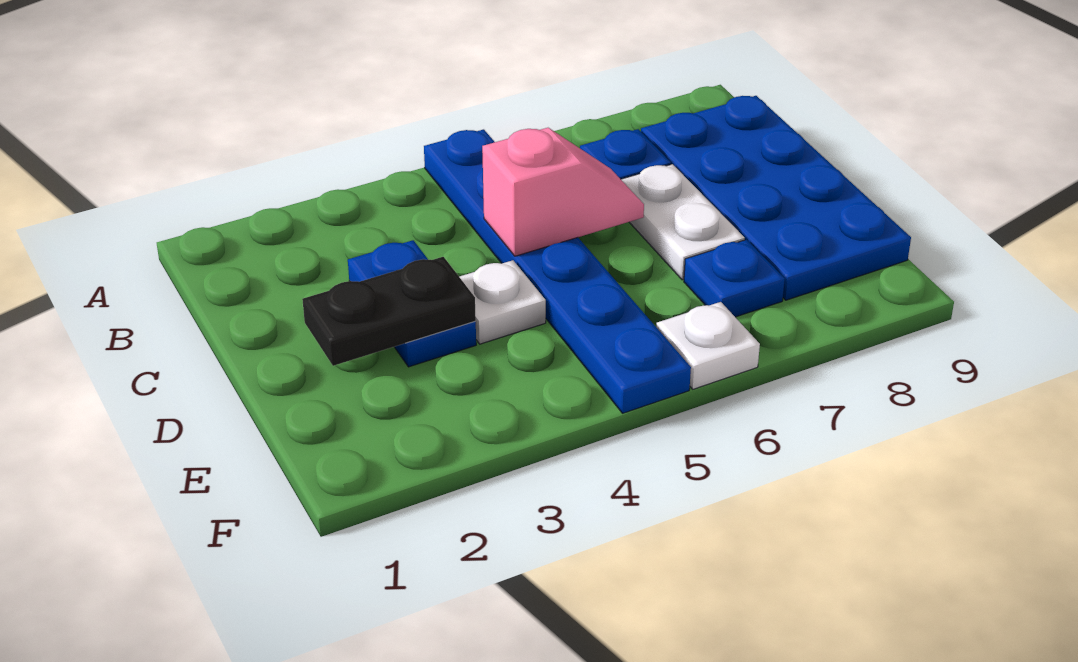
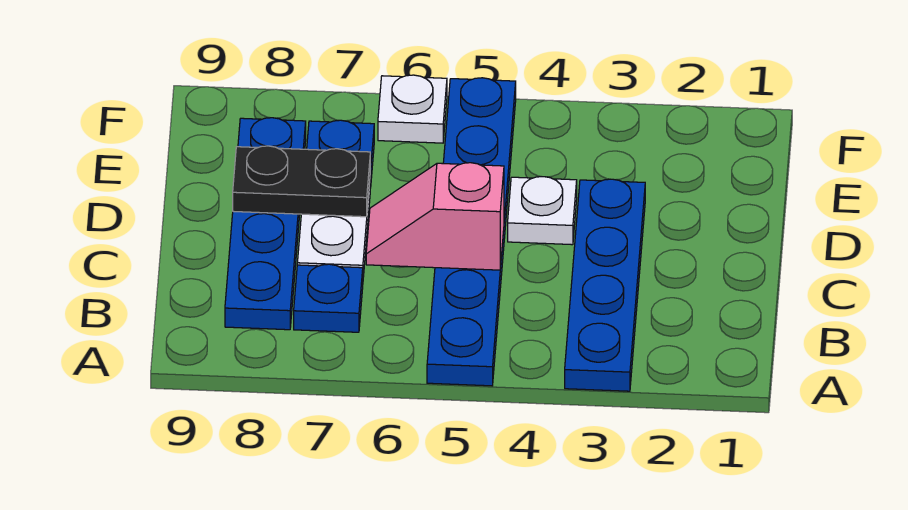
blue plate B8:E9 level 1 -> blue plate B8:E8 level 1
blue plate C3:D3 level 1 -> blue plate A3:D3 level 1
black plate D2:D3 level 2 -> black plate D7:D8 level 2

